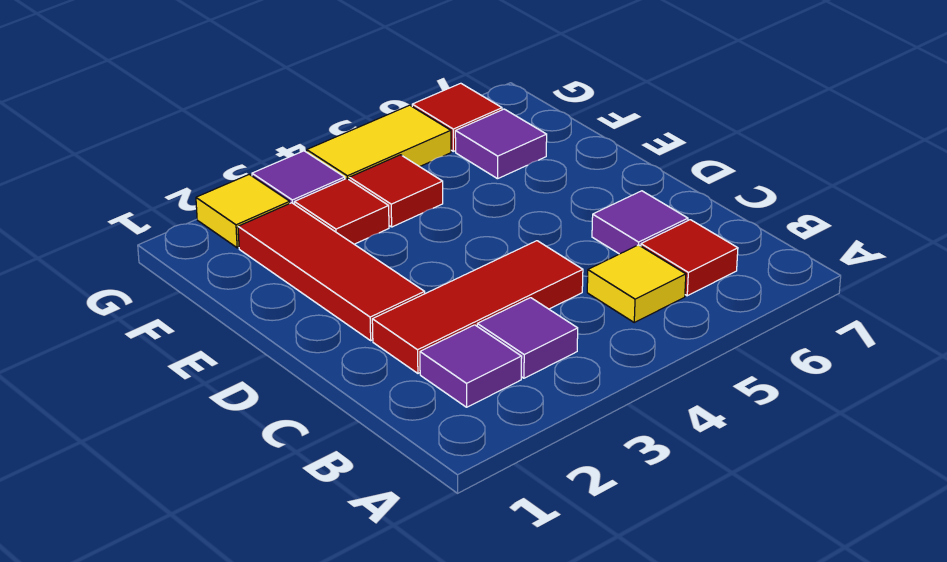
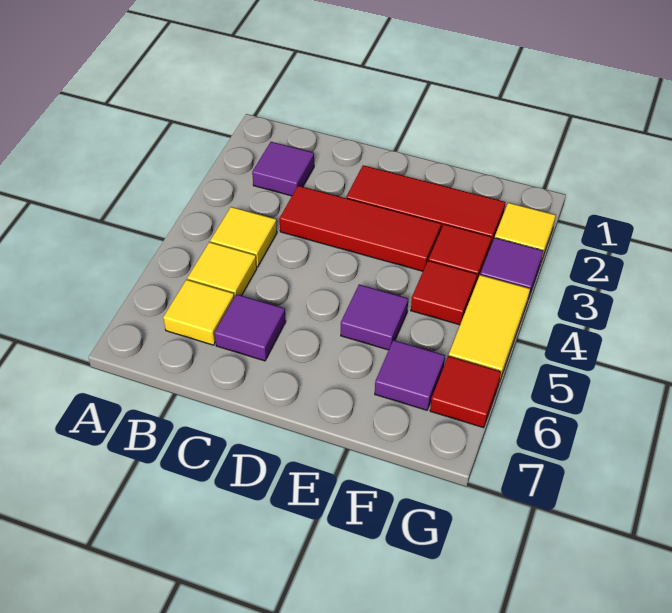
purple tile B3 level 1 -> purple tile E5 level 1
none -> yellow tile B4 level 1
red tile B6 level 1 -> yellow tile B6 level 1
red tile C2:C4 level 1 -> red tile C3:E3 level 1

